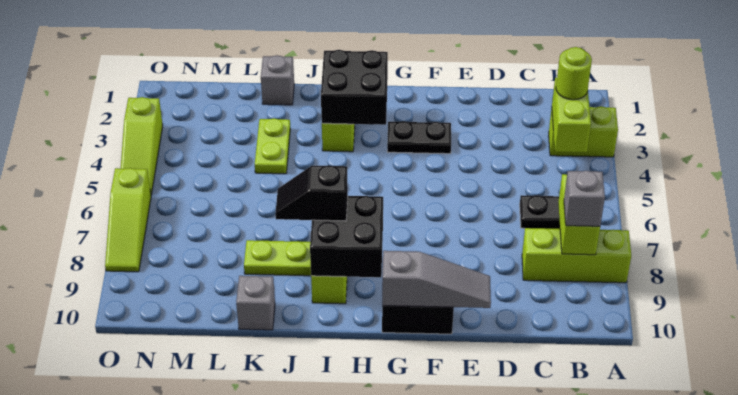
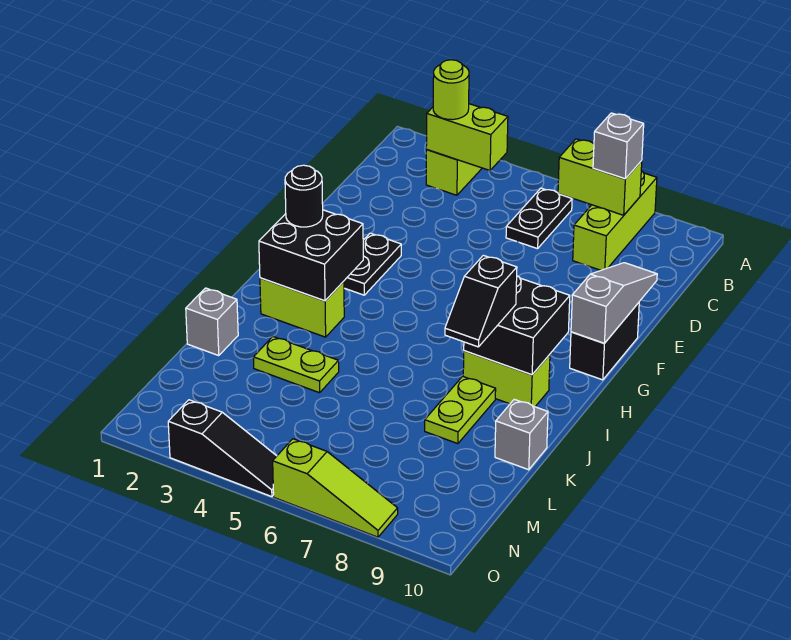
none -> black round brick H2 level 3
lime slope O3:O5 level 1 top 3 -> black slope O3:O5 level 1 top 3

